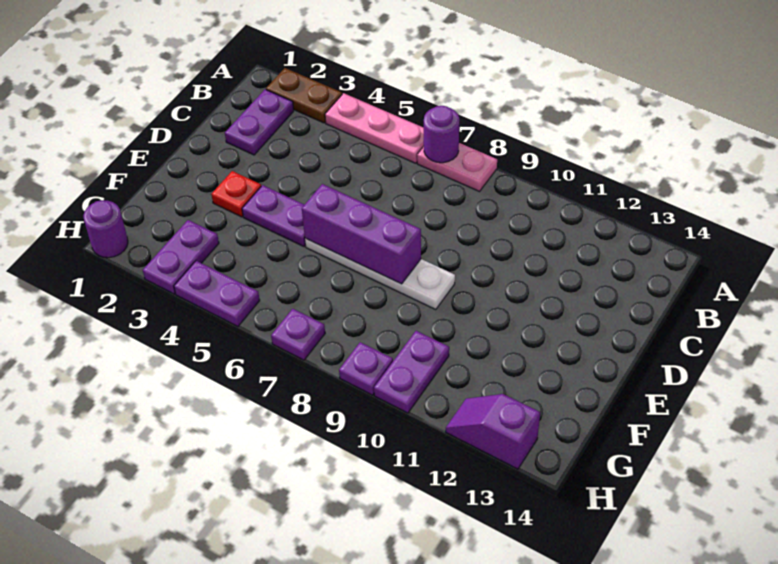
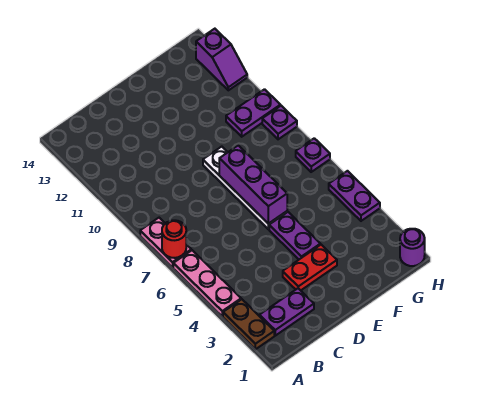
purple round brick A7 level 2 -> red round brick A7 level 2
red plate E3 level 1 -> red plate D3:E3 level 1
purple plate G3:H3 level 1 -> none

